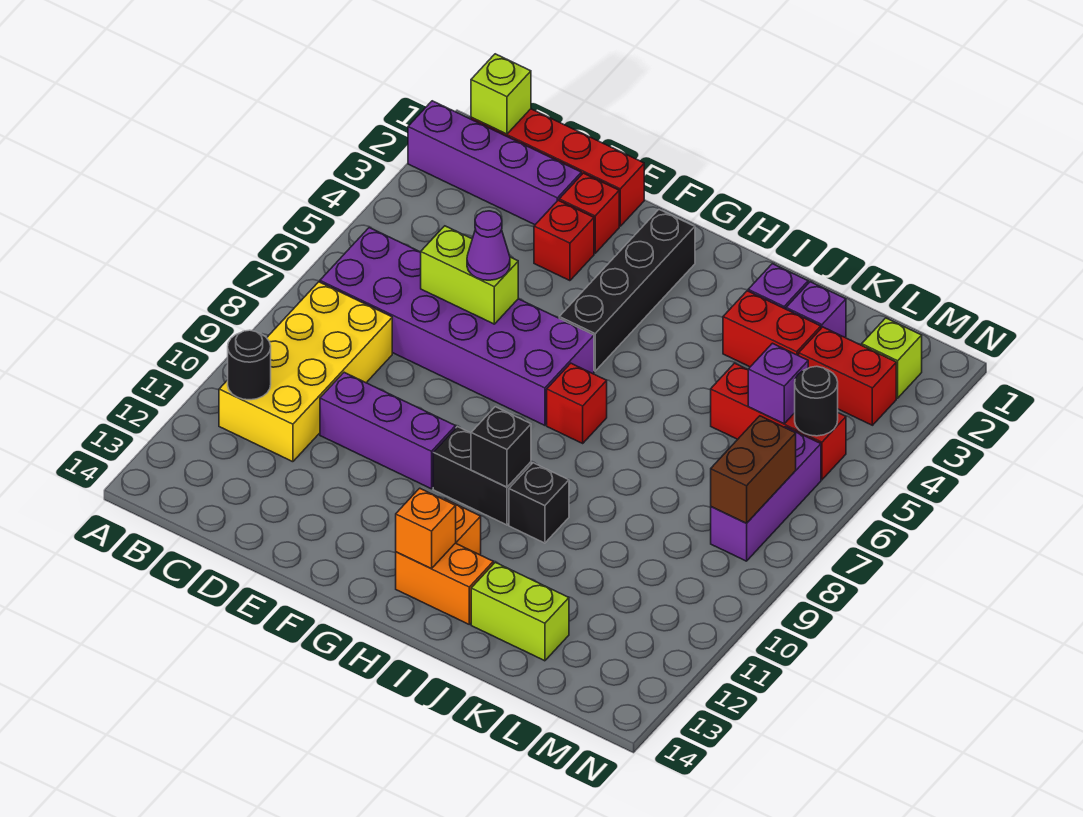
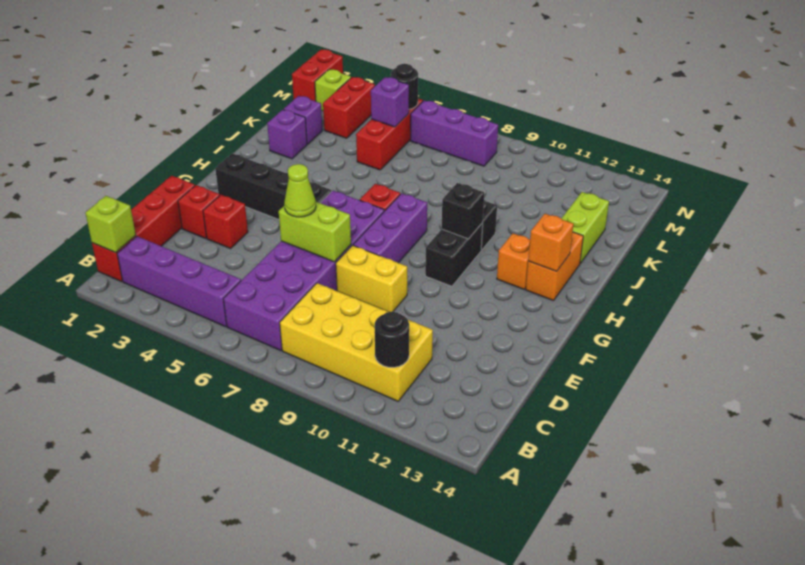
purple brick A2:D2 level 1 -> purple brick B2:B5 level 1
lime brick D6:E6 level 2 -> lime brick E6:E7 level 2
purple brick D10:F10 level 1 -> purple brick F8:H8 level 1
purple cone E6 level 3 -> lime cone E6 level 3
none -> yellow brick E8:E9 level 1
red brick J3:K3 level 1 -> red brick M1:N1 level 1
brown brick M7:M8 level 2 -> none

